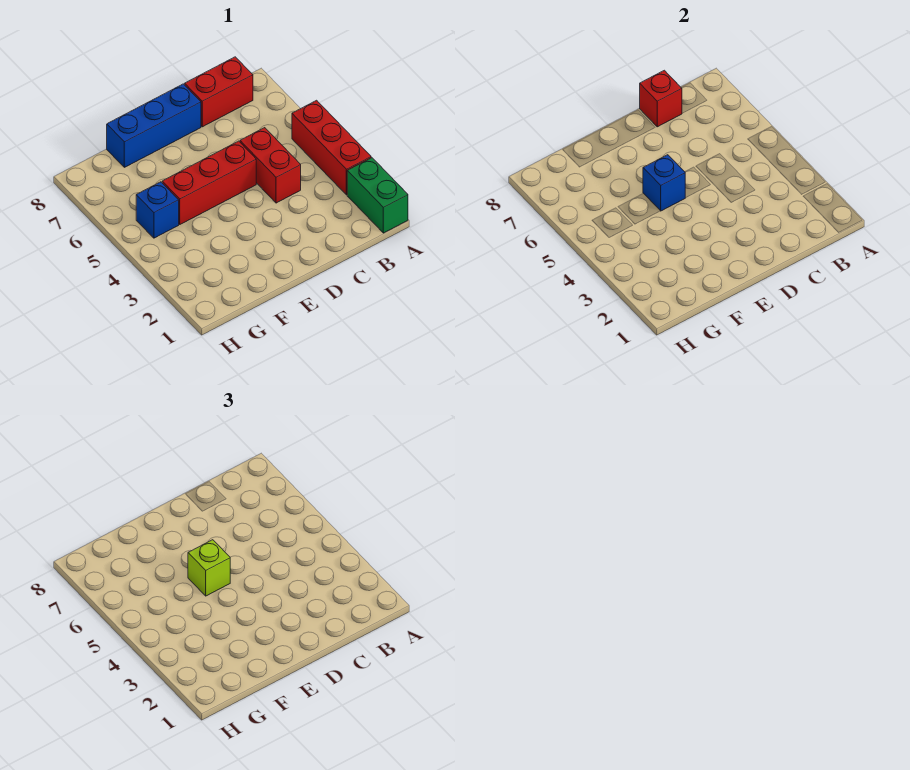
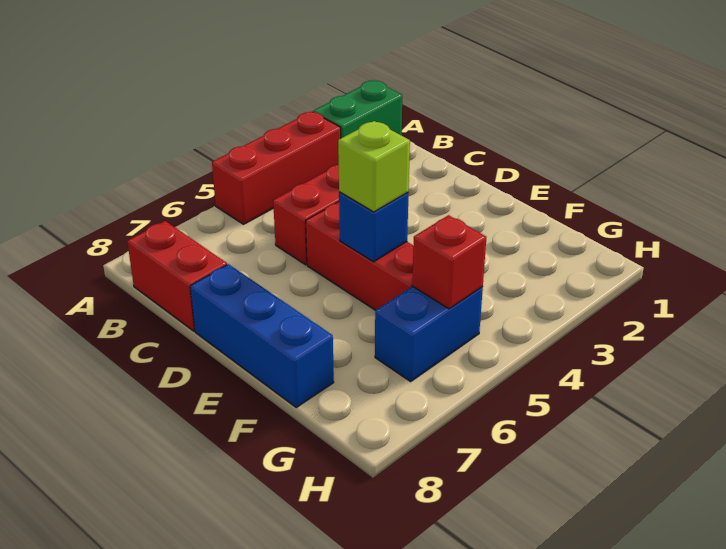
red brick C8 level 2 -> red brick G5 level 2
blue brick G5 level 1 -> blue brick G5:G6 level 1

